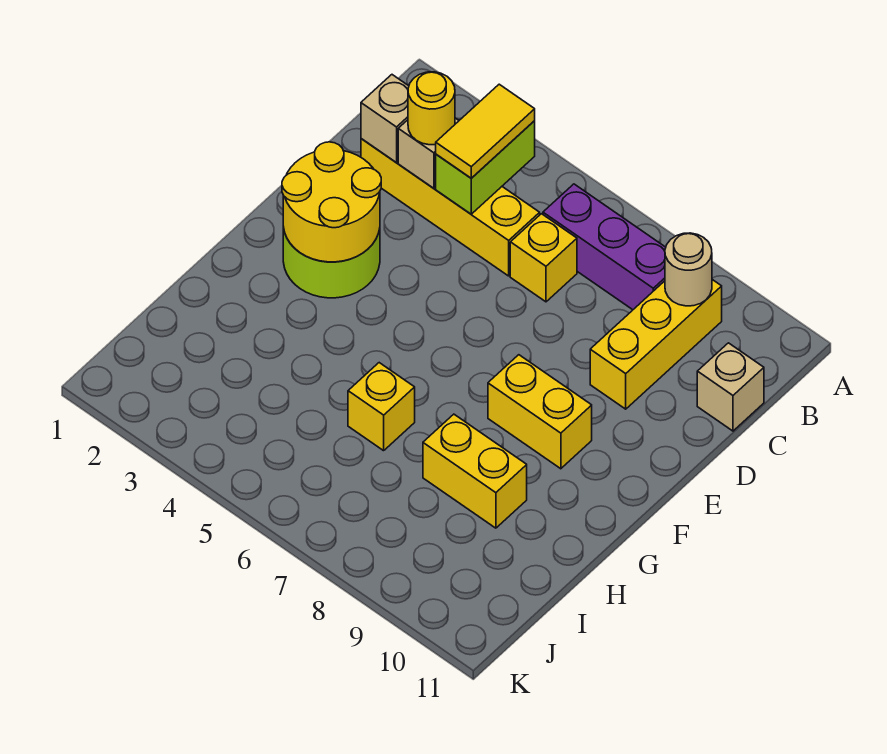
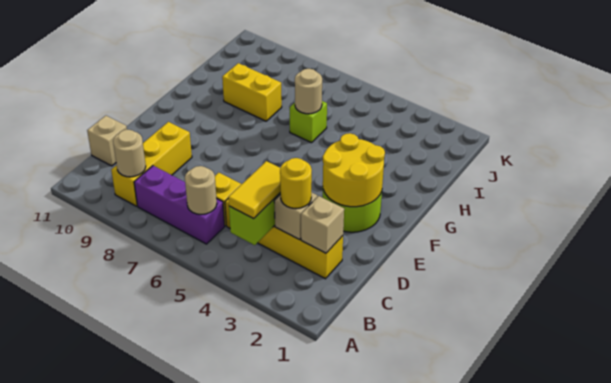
none -> tan round brick B6 level 2
yellow brick F8:F9 level 1 -> none
yellow brick H6 level 1 -> lime brick H6 level 1
none -> tan round brick H6 level 2

